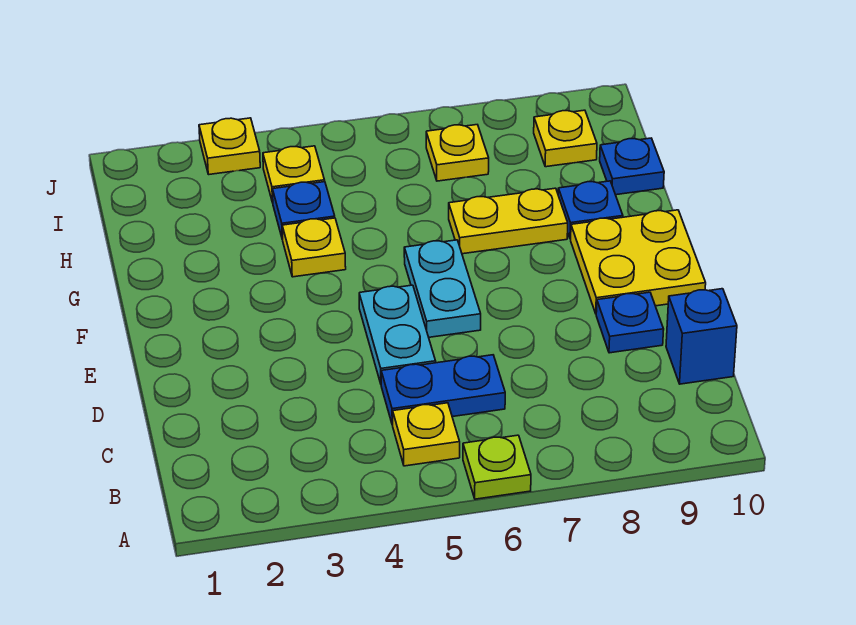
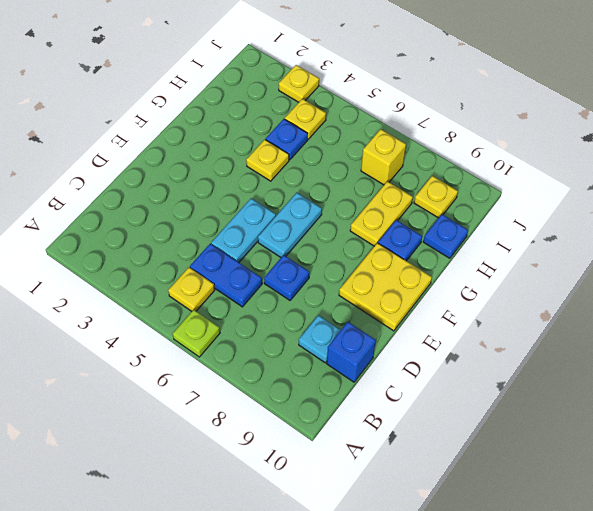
none -> cyan plate C9 level 1
blue plate D9 level 1 -> blue plate D7 level 1
yellow plate G7:G8 level 1 -> yellow plate G8:H8 level 1
yellow plate I7 level 1 -> yellow brick I7 level 1

